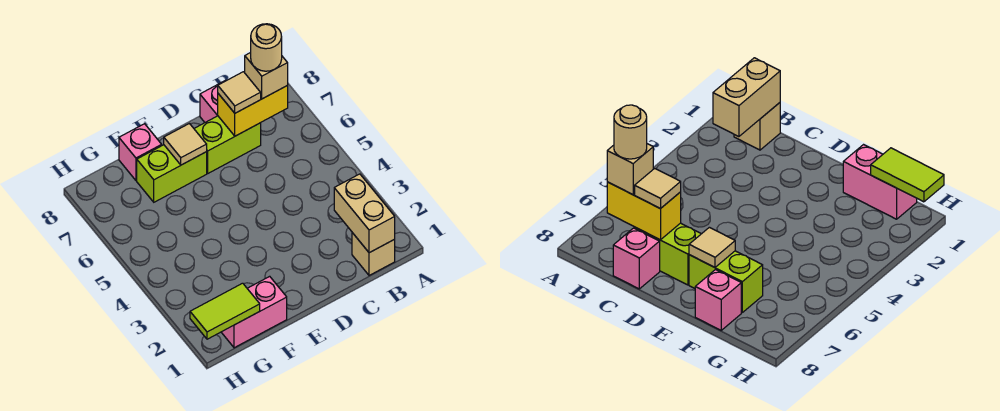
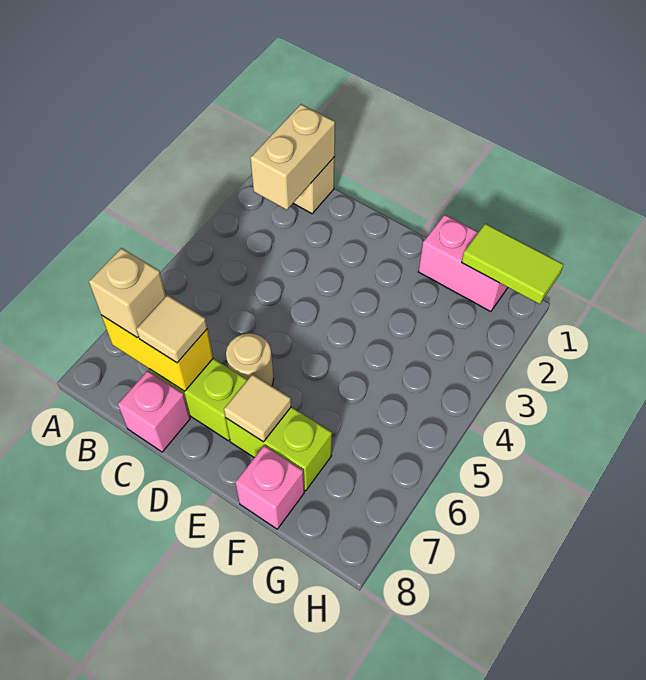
tan round brick B7 level 4 -> tan round brick D6 level 1

